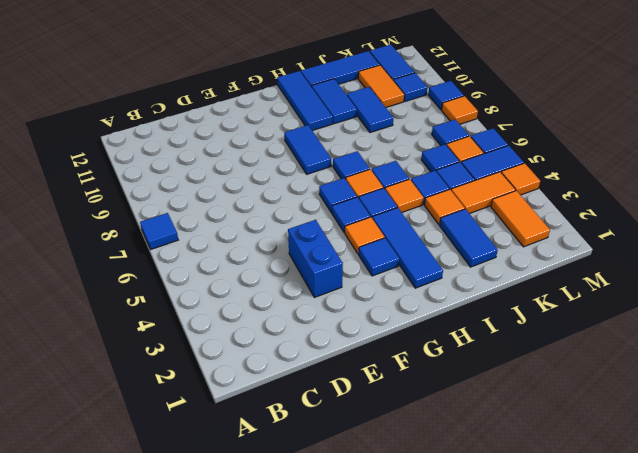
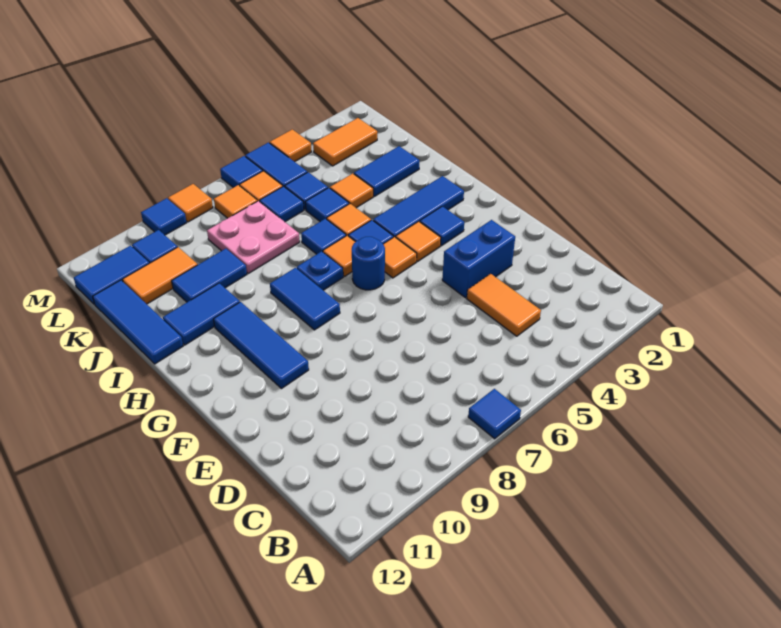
blue tile G5 level 1 -> orange tile G5 level 1
blue tile G6 level 1 -> blue round brick G6 level 1
blue tile G8:G9 level 1 -> blue tile G8:H8 level 1
blue tile H7 level 1 -> blue plate H7 level 1
blue tile H10:H12 level 1 -> blue tile F10:H10 level 1
none -> pink plate J7:K8 level 1
orange tile K4:L4 level 1 -> orange tile C4:D4 level 1
blue tile L7 level 1 -> orange tile L7 level 1

